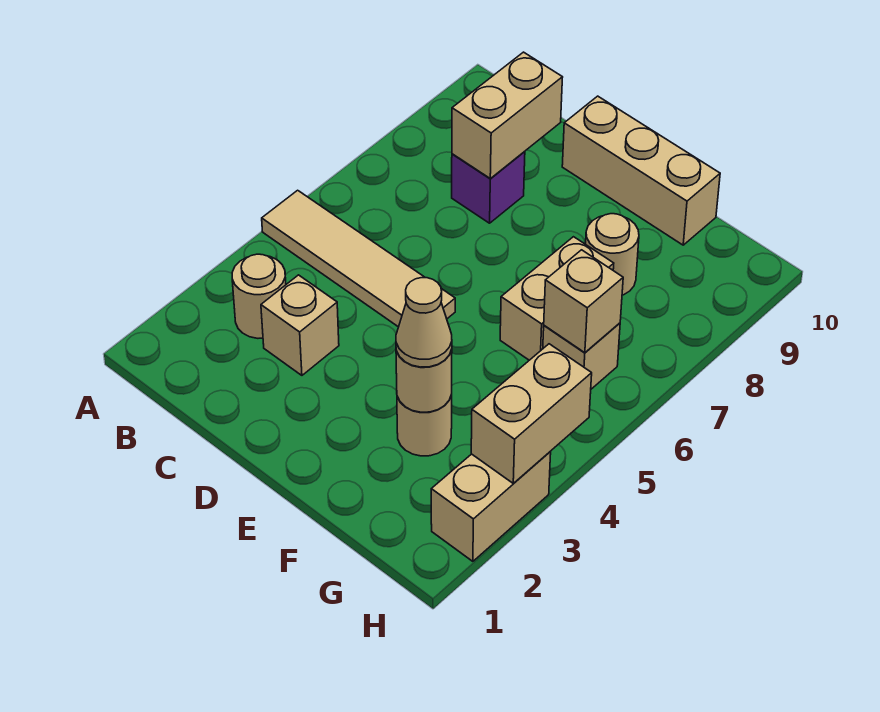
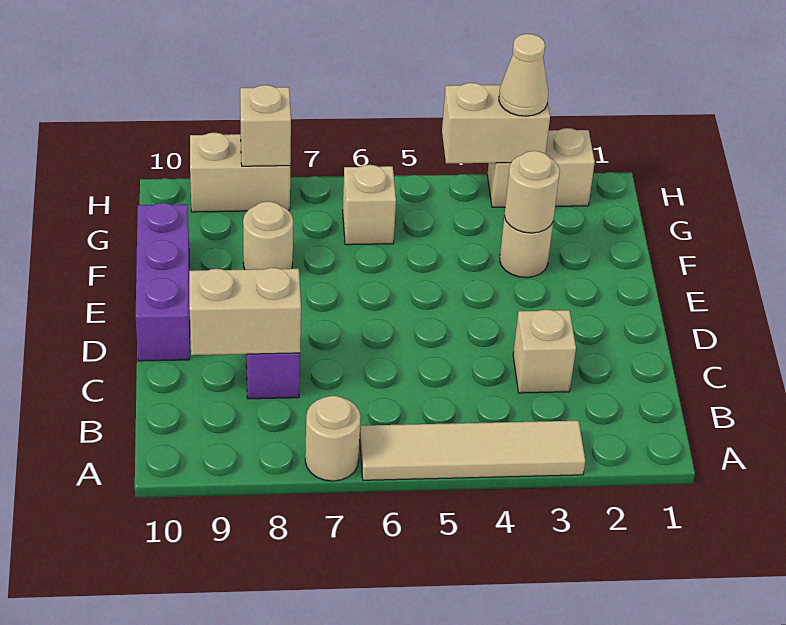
tan tile A5:D5 level 1 -> tan tile A3:A6 level 1
tan round brick B3 level 1 -> tan round brick A7 level 1
tan brick D10:F10 level 1 -> purple brick D10:F10 level 1
tan cone F3 level 3 -> tan cone H3 level 3
tan brick F6:F7 level 1 -> tan brick H8:H9 level 1
tan brick G6 level 2 -> tan brick H8 level 2

